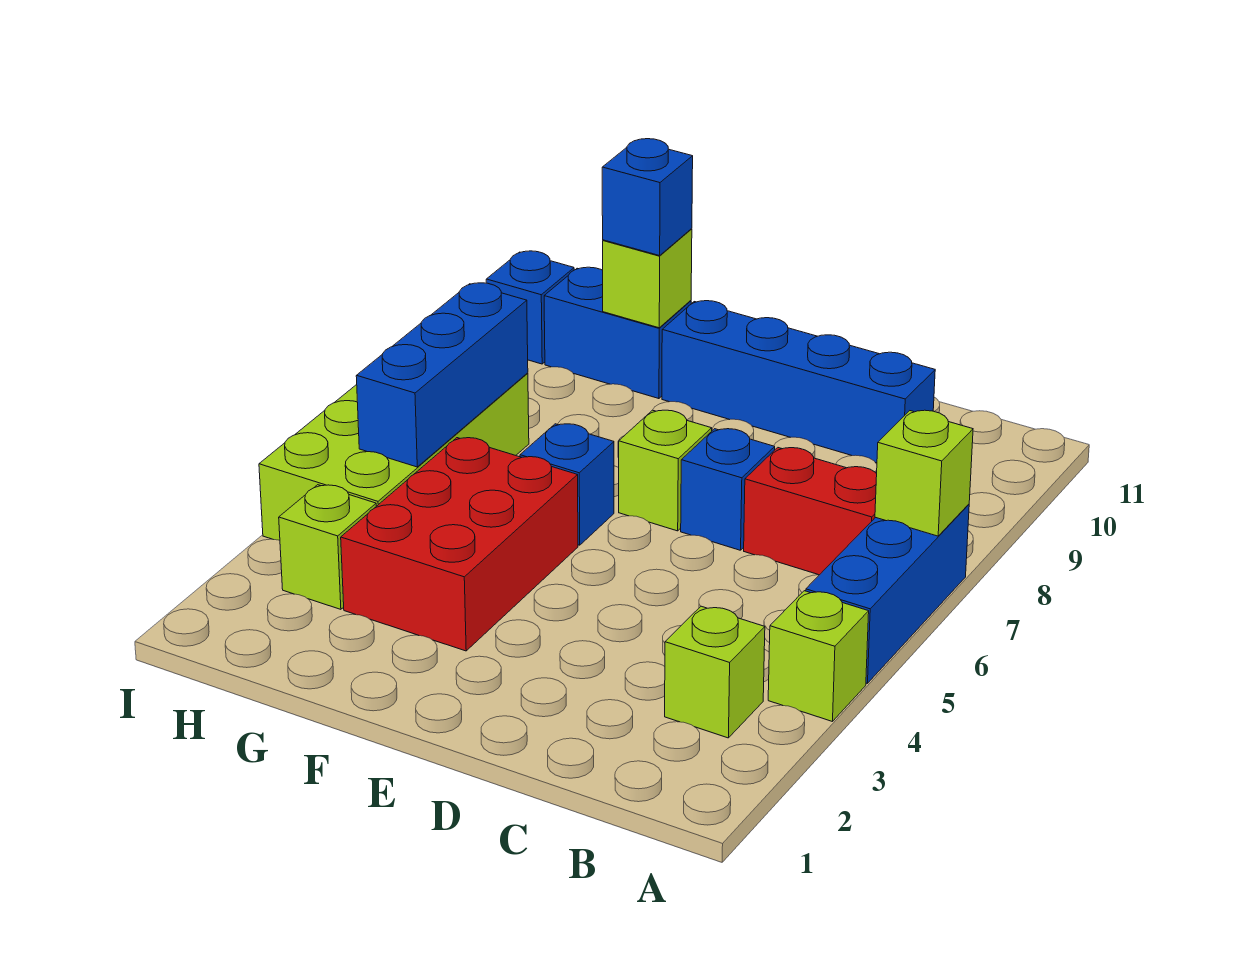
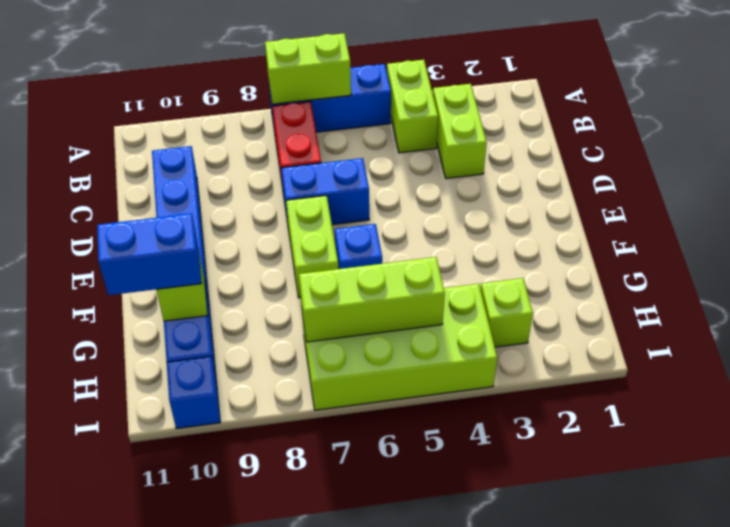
lime brick A4 level 1 -> lime brick A4:B4 level 1
lime brick A7 level 2 -> lime brick A6:A7 level 2
lime brick B3 level 1 -> lime brick B3:C3 level 1
blue brick D7 level 1 -> blue brick D6:D7 level 1
lime brick E7 level 1 -> lime brick E7:F7 level 1
red brick F3:G5 level 1 -> none
blue brick G10 level 3 -> blue brick G10:G11 level 3
blue brick H5:H7 level 2 -> lime brick H5:H7 level 2

